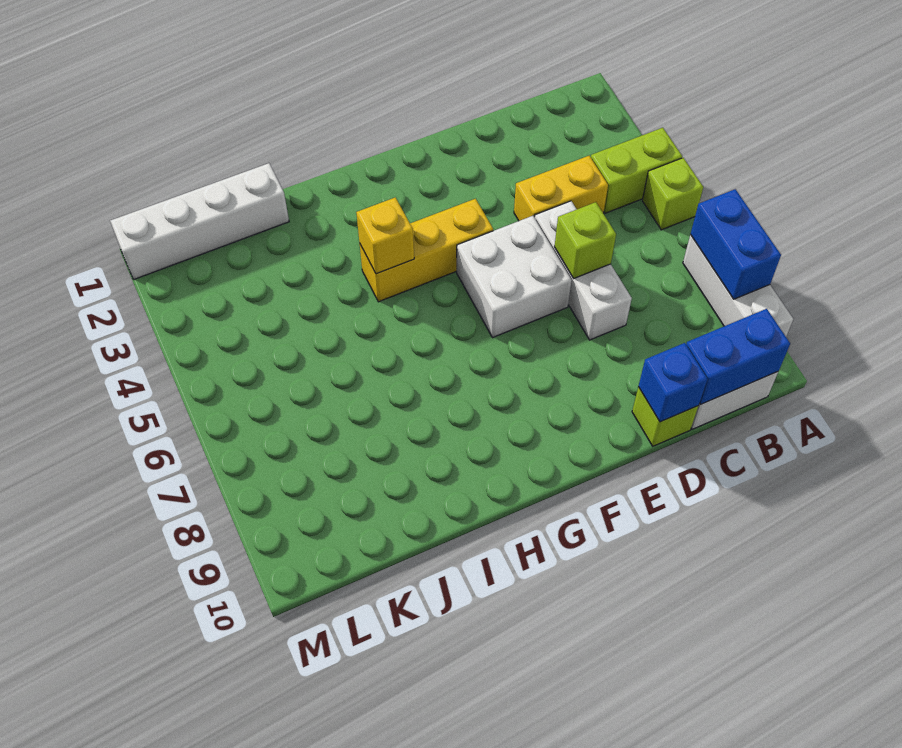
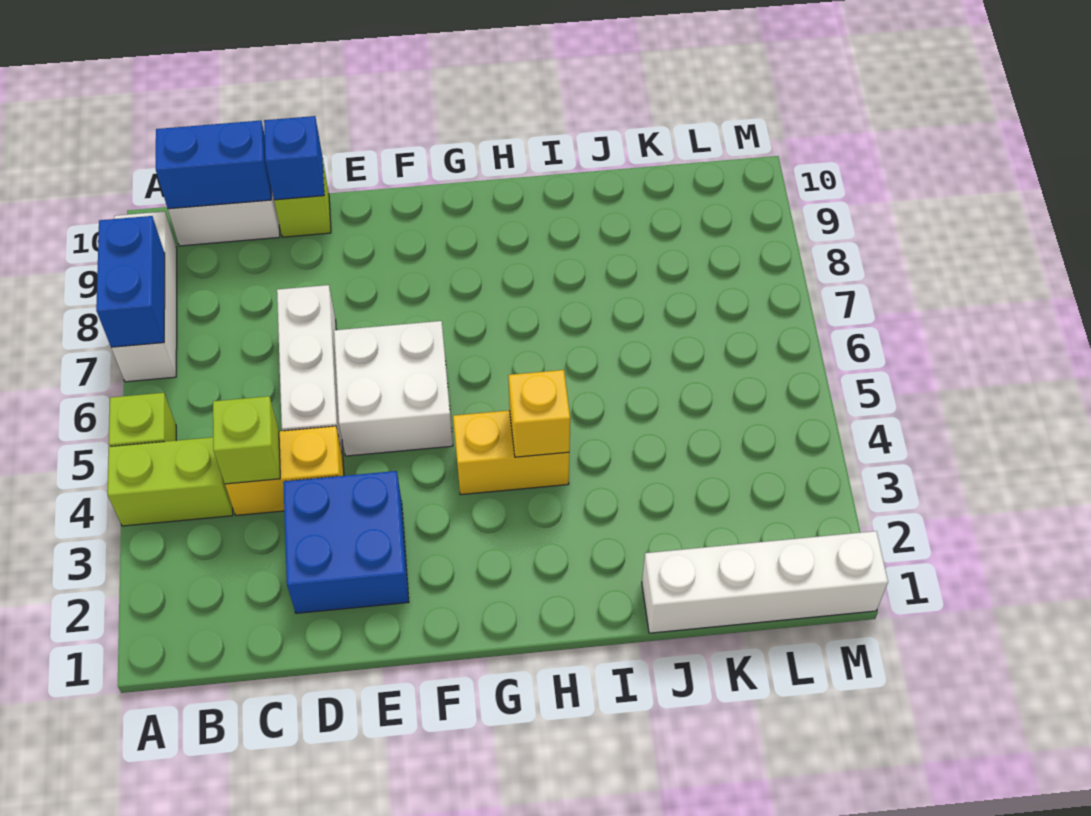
none -> blue brick D2:E3 level 1
lime brick D6 level 2 -> lime brick C4 level 2
yellow brick F4:H4 level 1 -> yellow brick G4:H4 level 1

